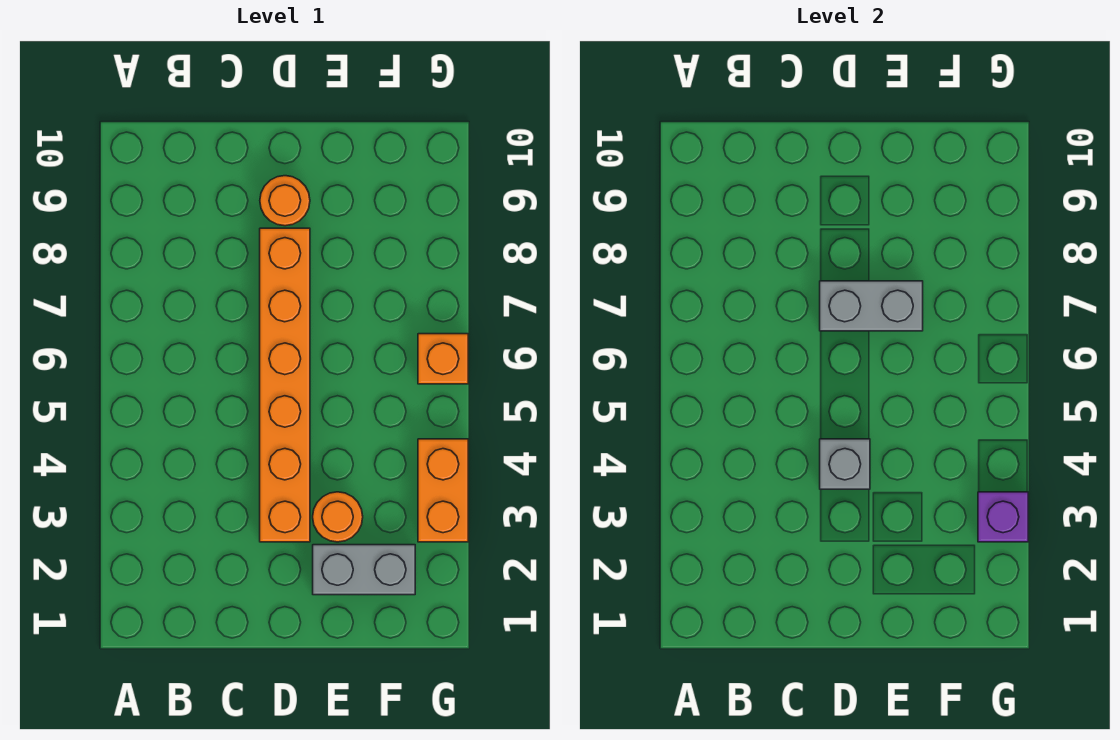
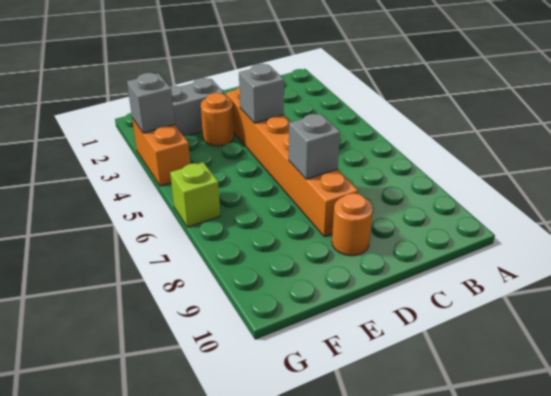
grey brick D7:E7 level 2 -> grey brick D7 level 2
purple brick G3 level 2 -> grey brick G3 level 2
orange brick G6 level 1 -> lime brick G6 level 1

